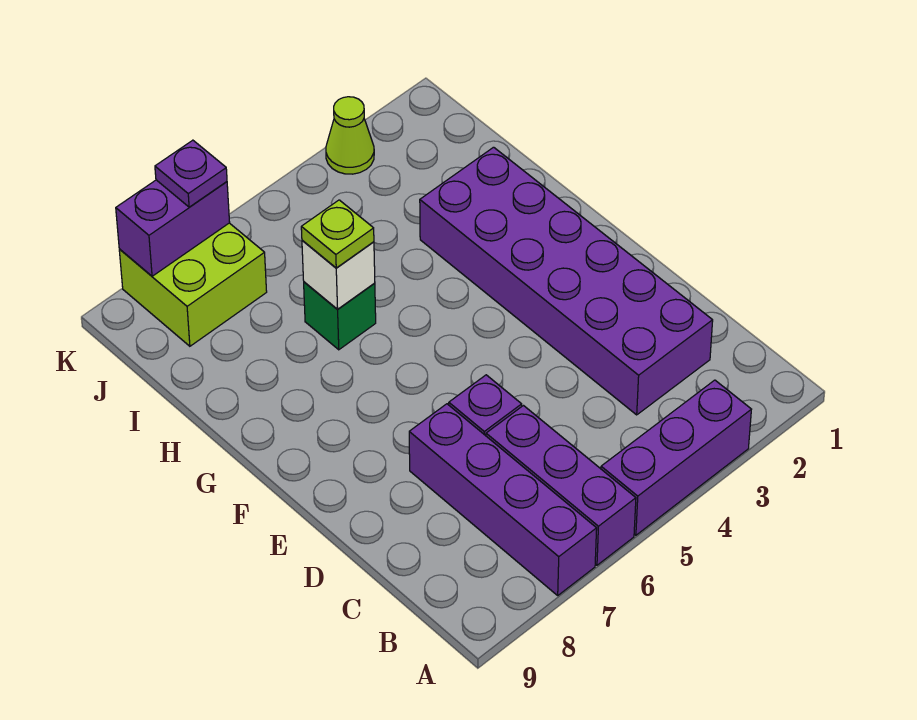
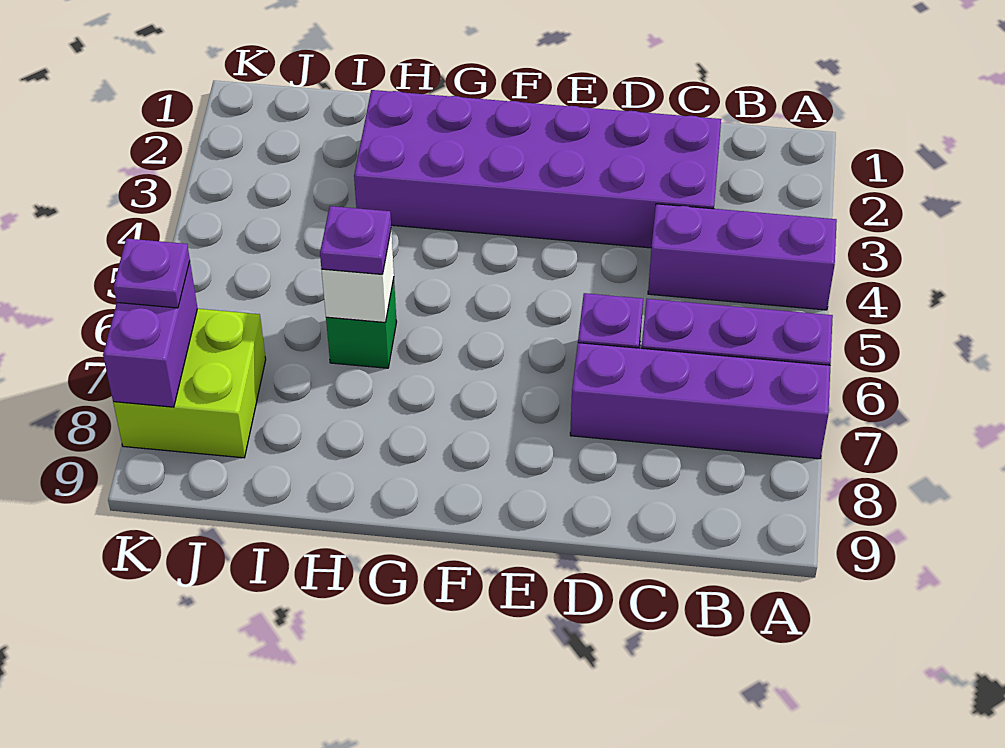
purple brick A3:A5 level 1 -> purple brick A4:C4 level 1
lime plate H6 level 3 -> purple plate H6 level 3
lime cone K3 level 1 -> none

